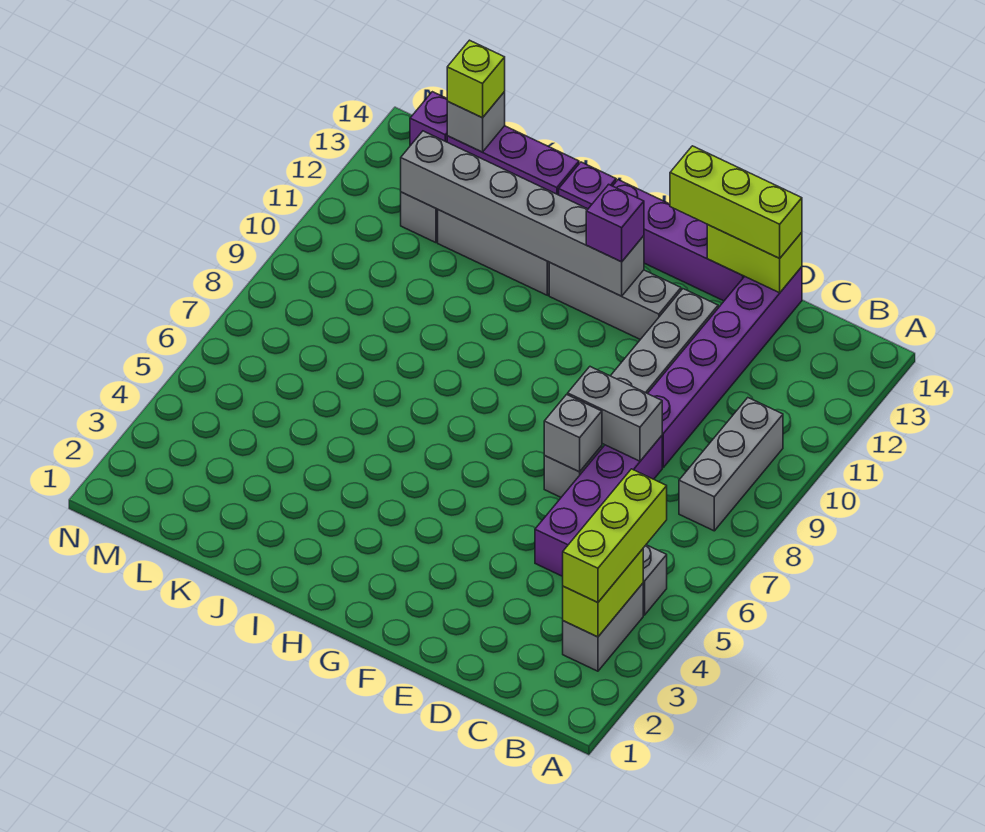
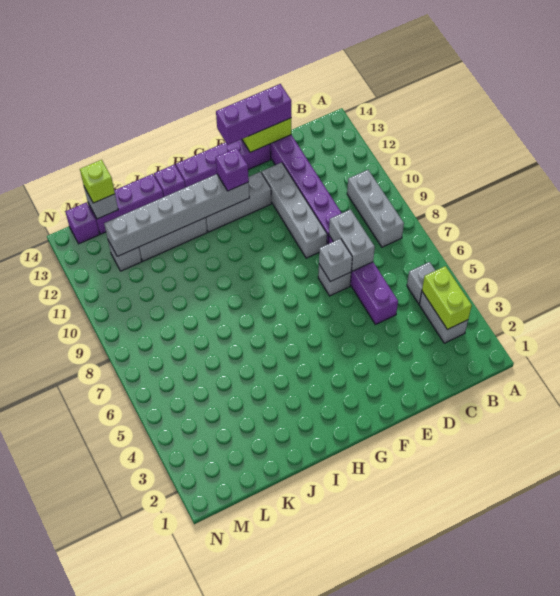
lime brick B3:B5 level 3 -> none
grey brick D8:E8 level 2 -> grey brick D7:D8 level 2
lime brick D14:F14 level 3 -> purple brick D14:F14 level 3

